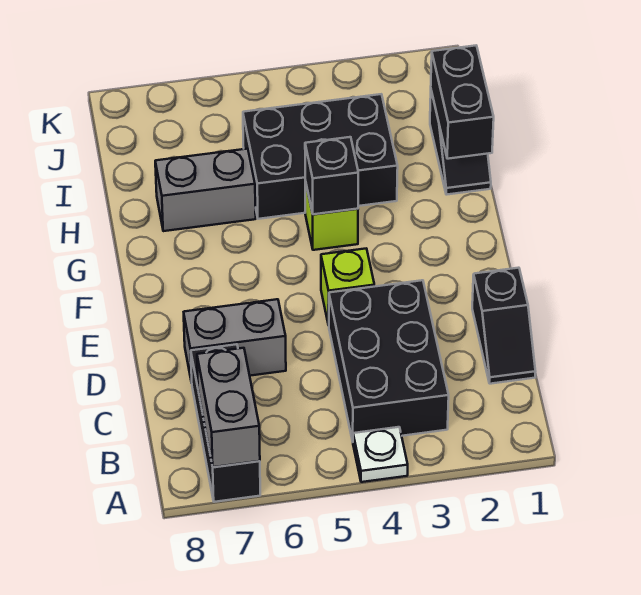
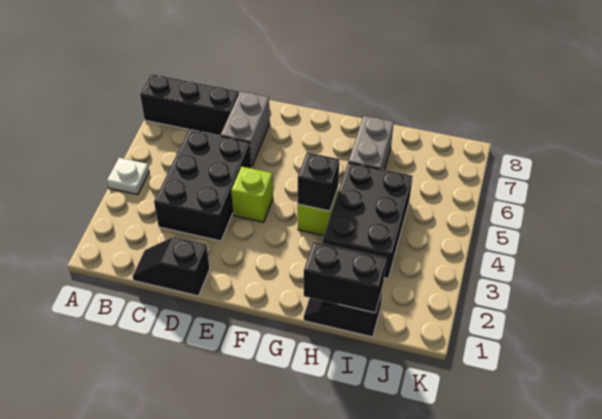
grey brick A7:B7 level 2 -> none
black brick B3:D4 level 1 -> black brick C3:D5 level 1

